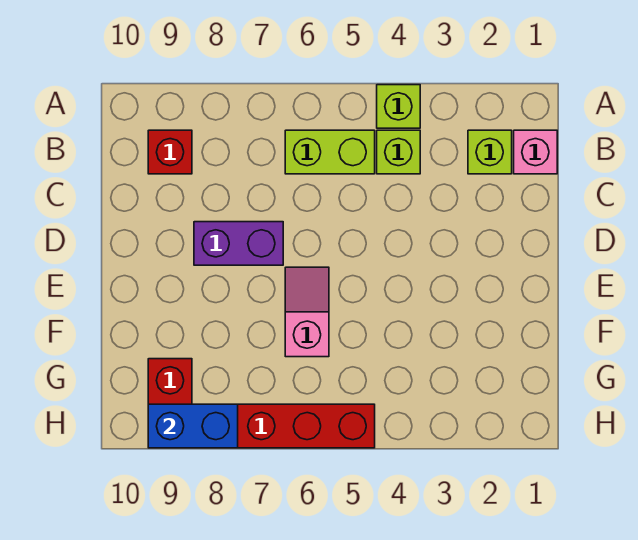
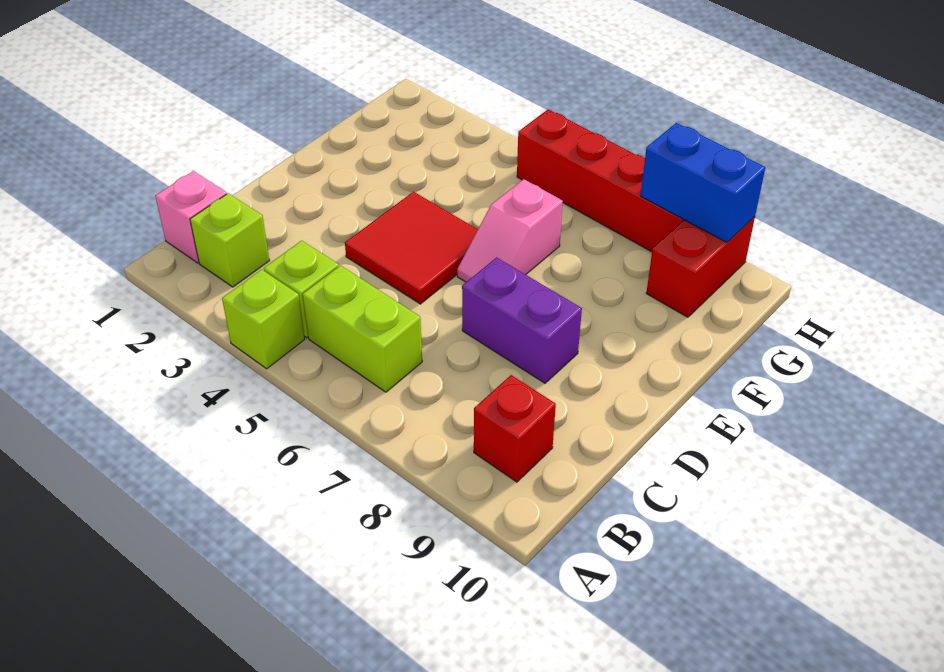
none -> red tile D4:E5 level 1

